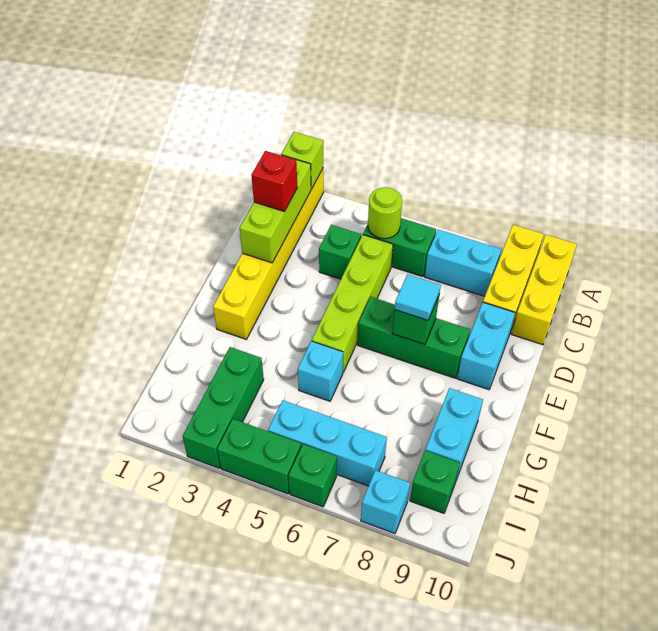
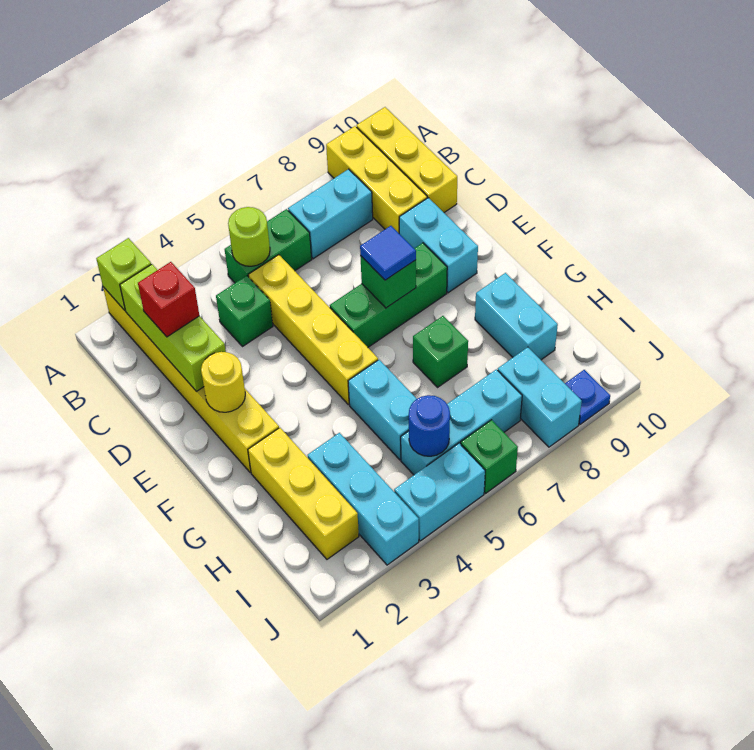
lime brick C5:F5 level 1 -> yellow brick C5:F5 level 1
none -> yellow round brick E2 level 2
cyan tile E7 level 3 -> blue tile E7 level 3
none -> yellow brick G2:I2 level 1
cyan brick G5 level 1 -> cyan brick G5:H5 level 1
green brick H3:J3 level 1 -> cyan brick H3:J3 level 1
none -> blue round brick I5 level 2
green brick I9 level 1 -> green brick G7 level 1
green brick J4:J5 level 1 -> cyan brick J4:J5 level 1
cyan brick J8 level 1 -> cyan brick I8:J8 level 1
none -> blue plate J9 level 1

